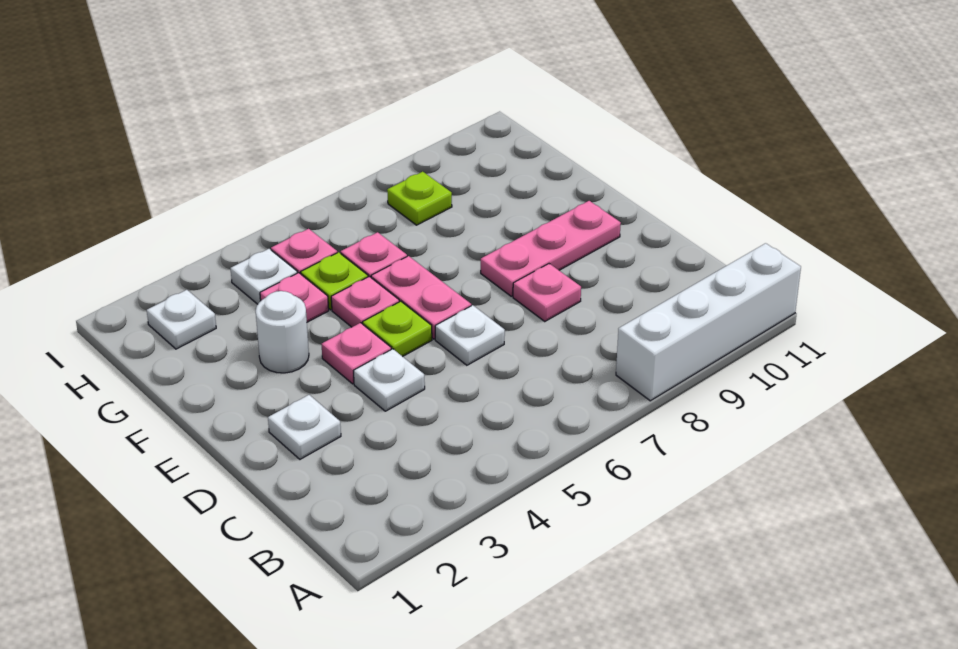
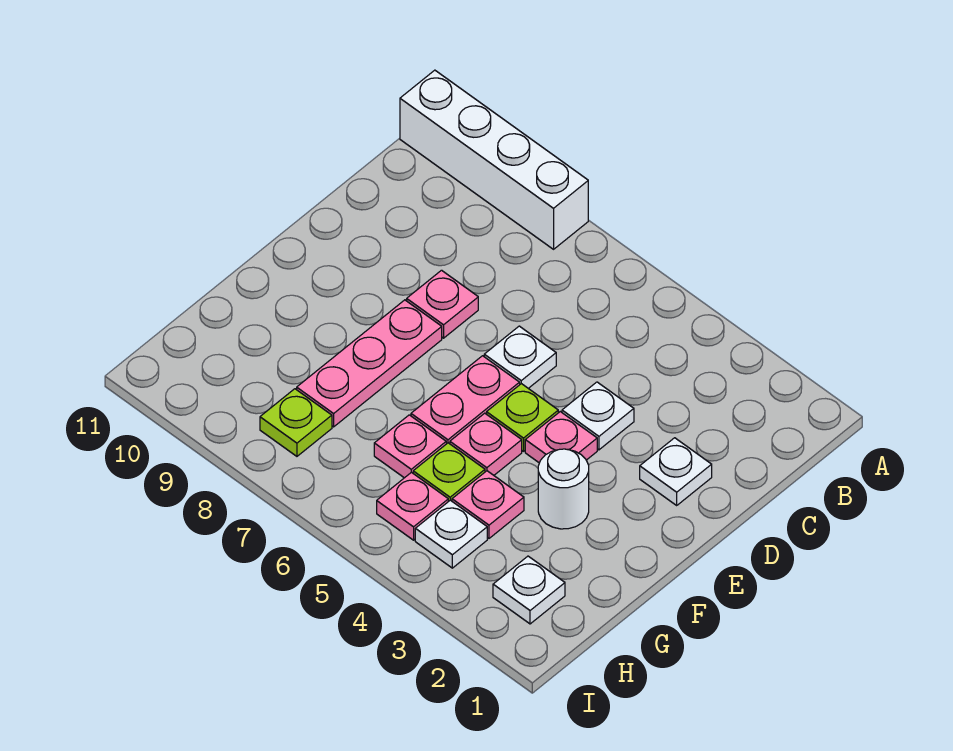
pink plate E8:E10 level 1 -> pink plate E8:G8 level 1

